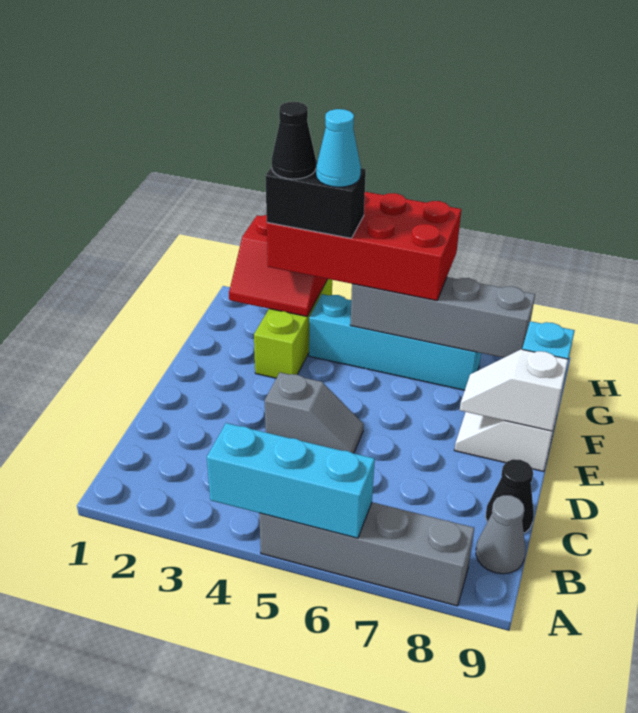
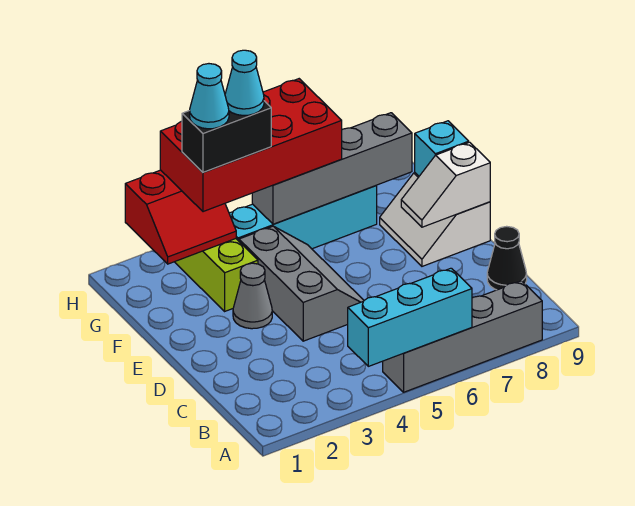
grey cone B9 level 1 -> grey cone E3 level 1
grey slope D4:D5 level 1 top 4 -> grey slope D4:F5 level 1 top 4
black cone G3 level 5 -> cyan cone G3 level 5

